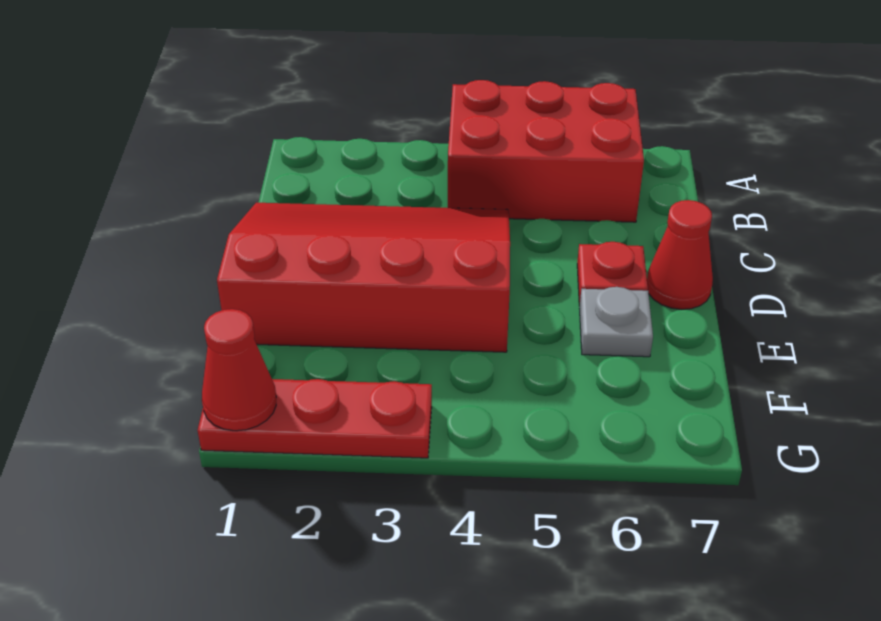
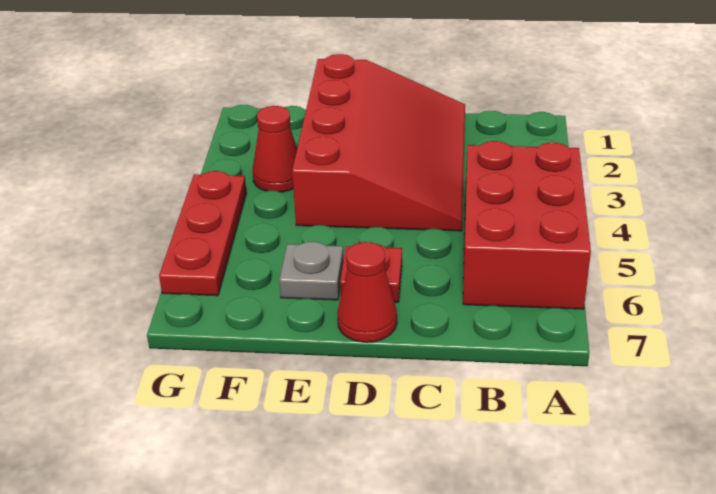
red plate G1:G3 level 1 -> red plate G4:G6 level 1
red cone G1 level 2 -> red cone F3 level 1

